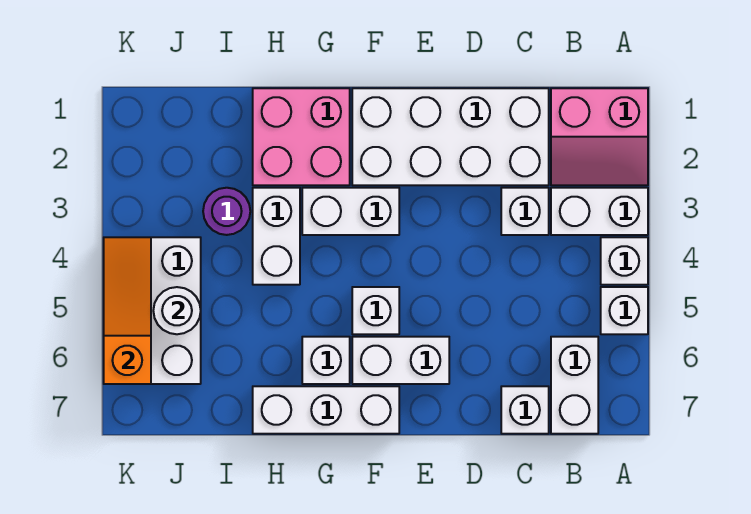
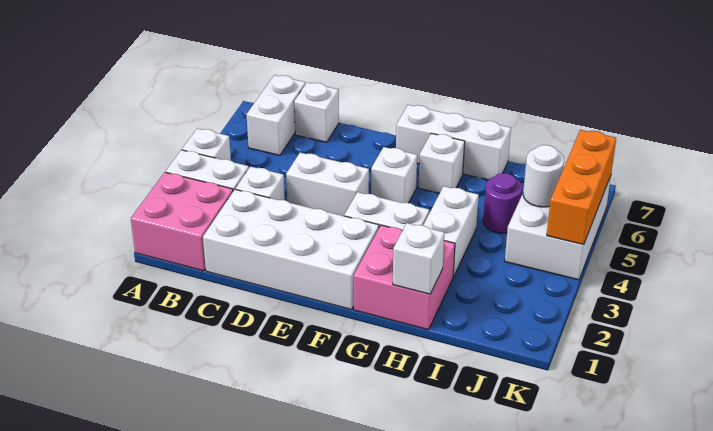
pink slope A1:B2 level 1 top 1 -> pink brick A1:B2 level 1
white brick A5 level 1 -> white brick H1 level 2
white brick E6:F6 level 1 -> white brick D4:E4 level 1
purple round brick I3 level 1 -> purple round brick I5 level 1
orange slope K4:K6 level 2 top 6 -> orange brick K4:K6 level 2

